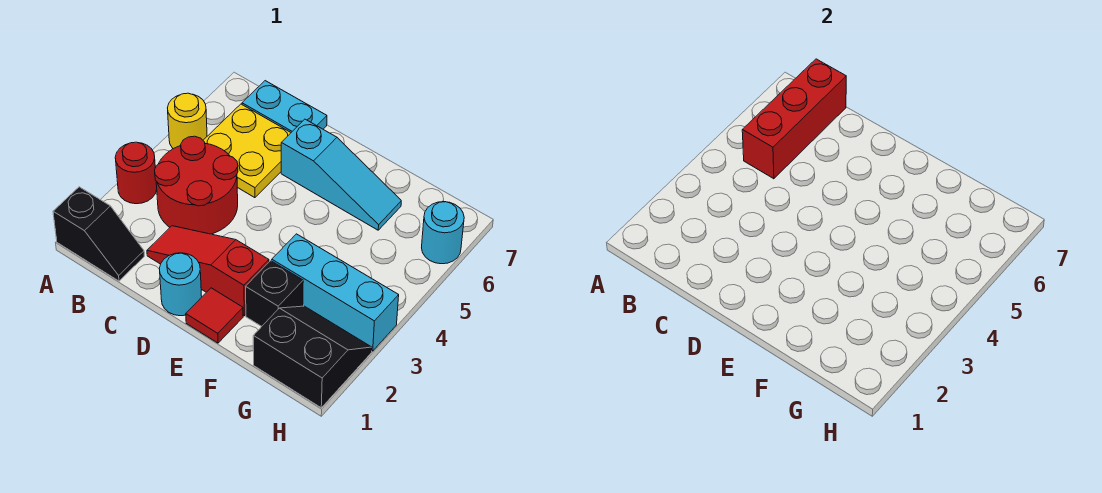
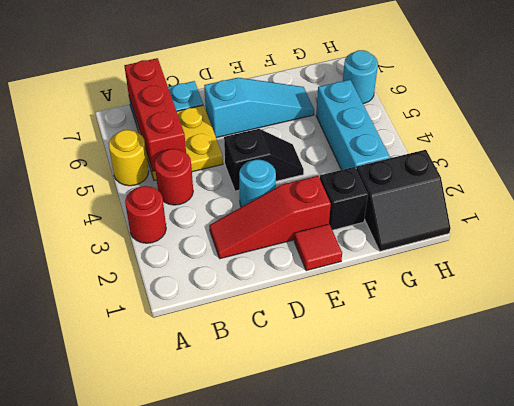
black slope A1:B1 level 1 top A -> black slope D4:E4 level 1 top D
red round brick B3:C4 level 1 -> red round brick B4 level 1
cyan round brick D1 level 1 -> cyan round brick D3 level 1
cyan brick F3:H3 level 1 -> cyan brick G3:G5 level 1
black slope G1:H2 level 1 top 1 -> black slope G1:H2 level 1 top 2

